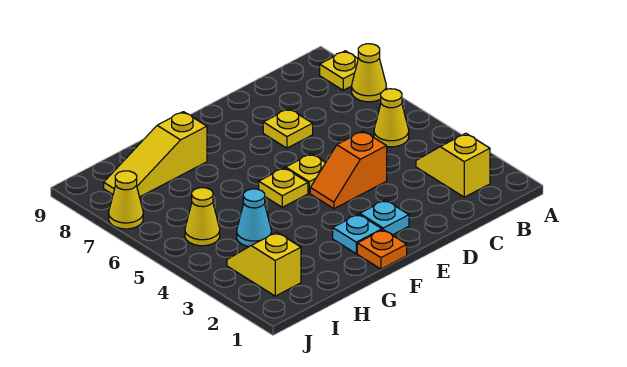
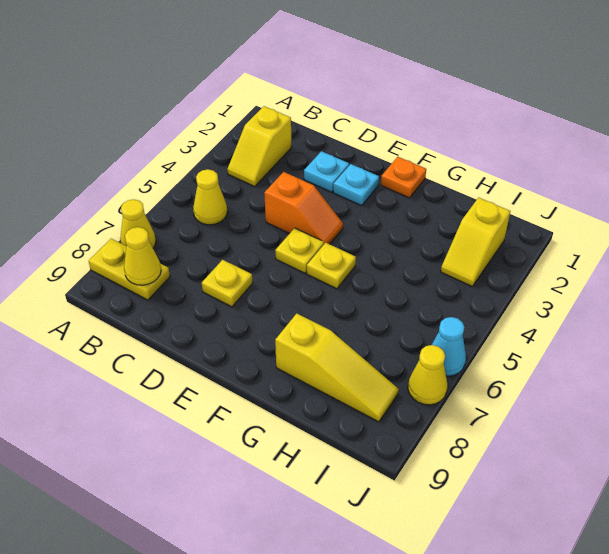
yellow plate A8 level 1 -> yellow plate A8:B8 level 1
cyan plate F2 level 1 -> cyan plate D2 level 1
cyan cone H4 level 1 -> cyan cone J6 level 1
yellow cone I5 level 1 -> yellow cone B8 level 2

